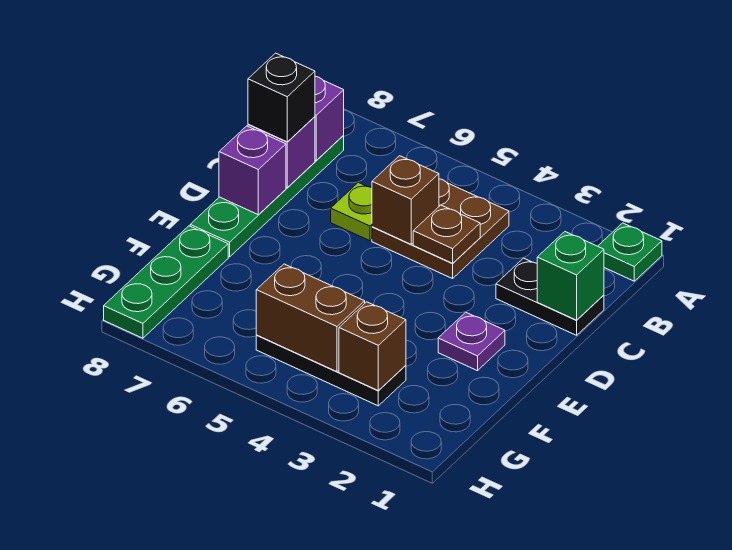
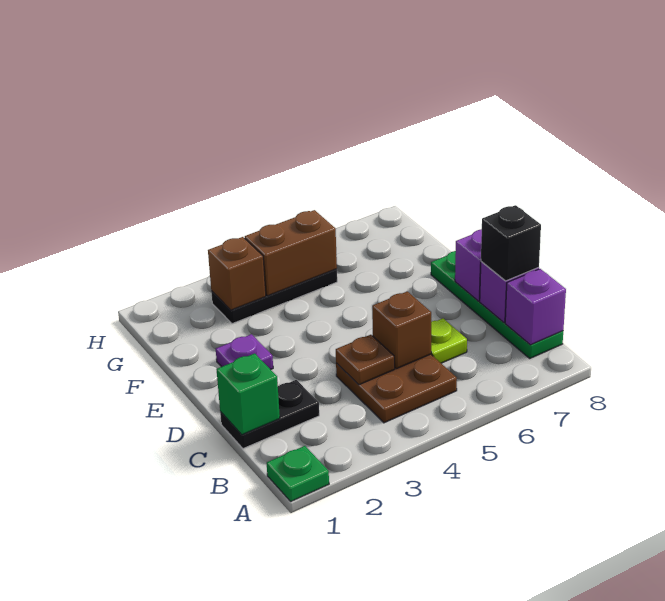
green plate F8:H8 level 1 -> none

